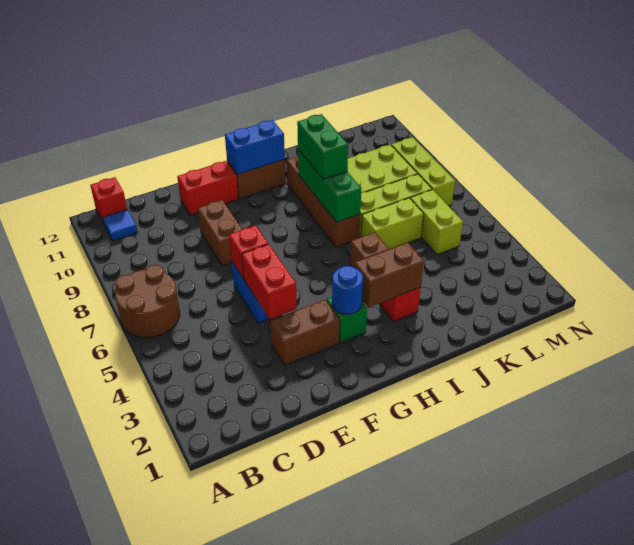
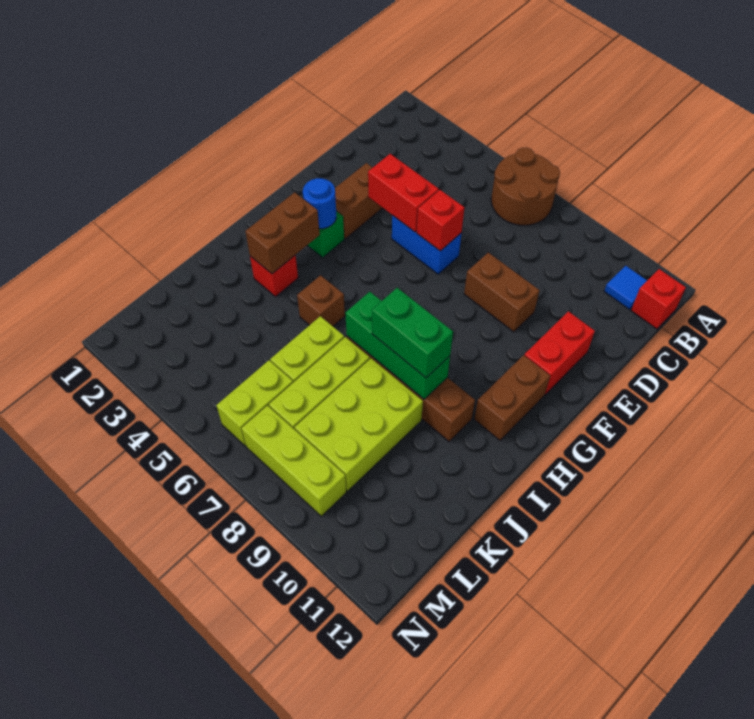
blue brick G11:H11 level 2 -> none
lime brick L5:L6 level 1 -> lime brick L6:M6 level 1

